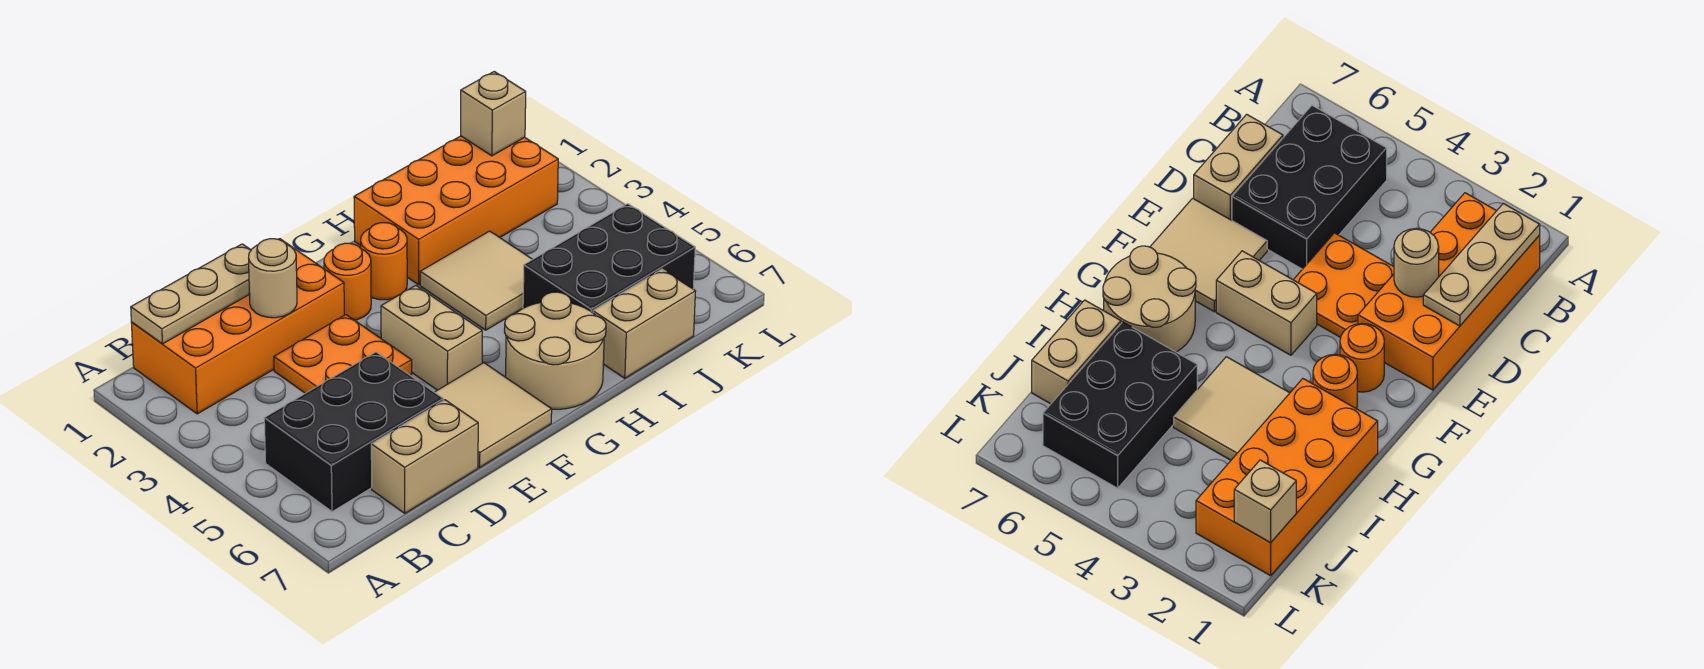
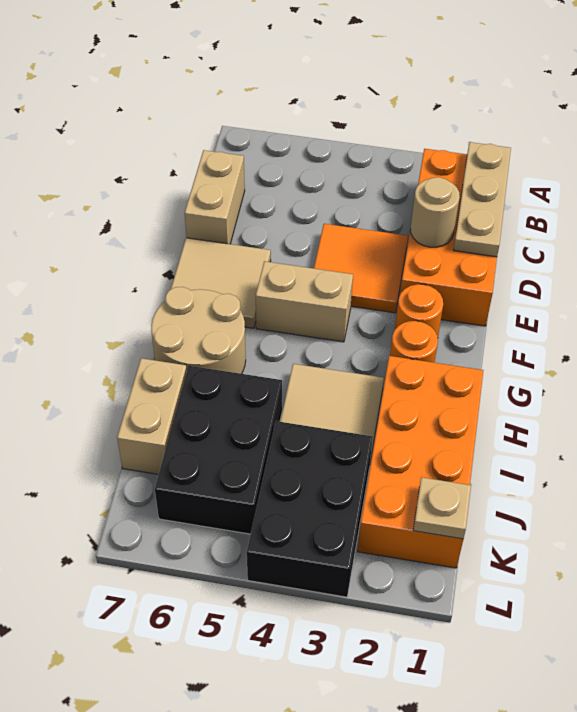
black brick B5:D6 level 1 -> black brick J3:L4 level 1
orange plate D3:E4 level 1 -> orange tile D3:E4 level 1
tan brick K1 level 2 -> tan plate K1 level 2

